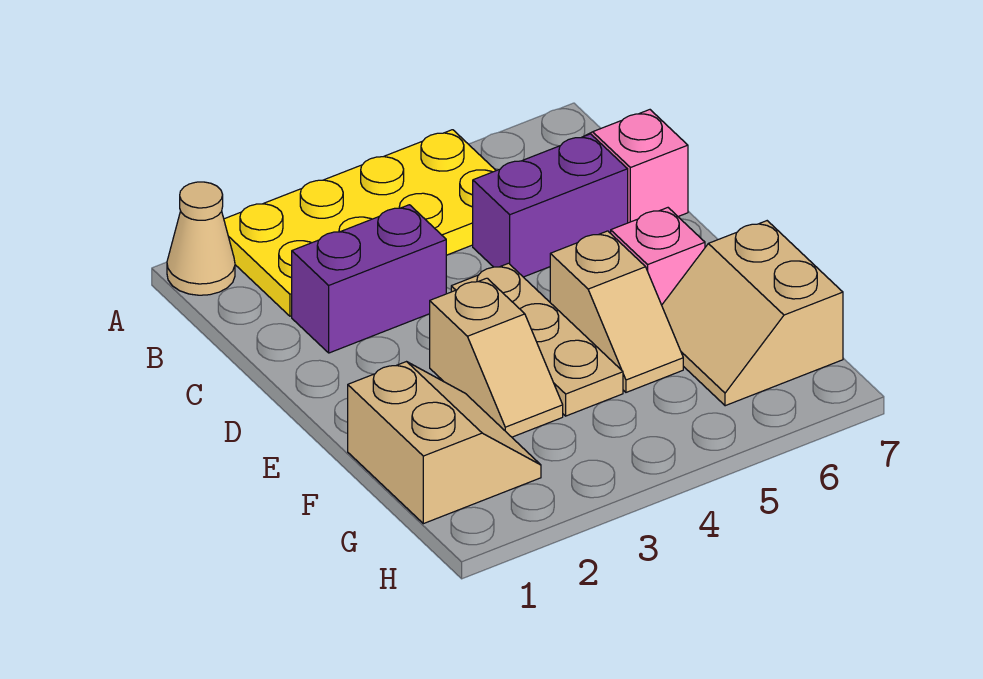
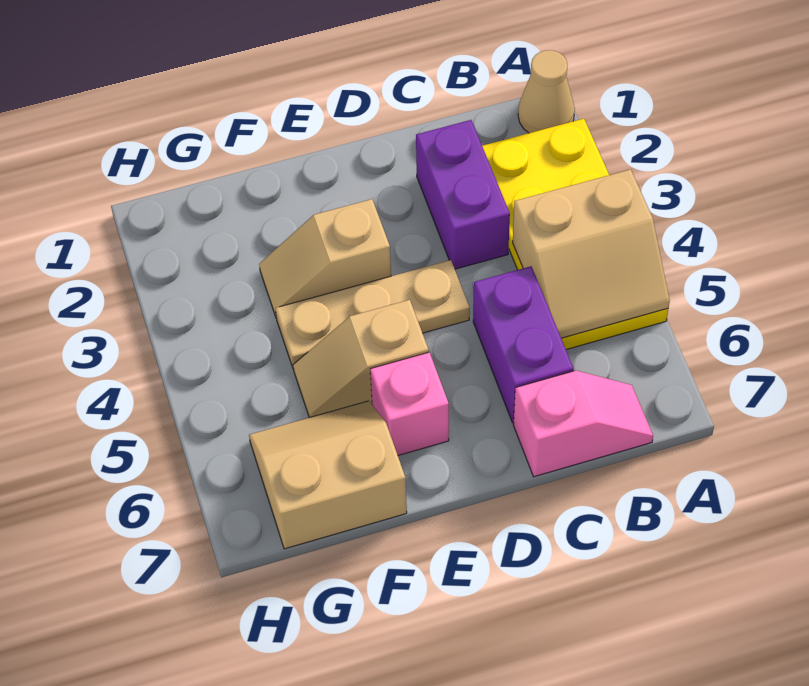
tan slope F1:G2 level 1 top 1 -> tan slope A4:B5 level 2 top 4

